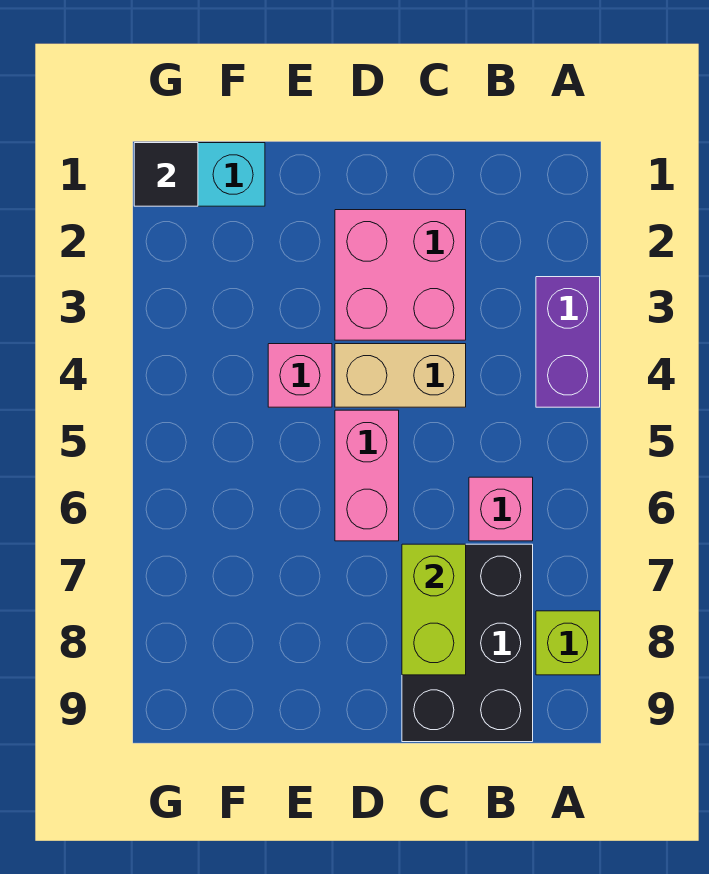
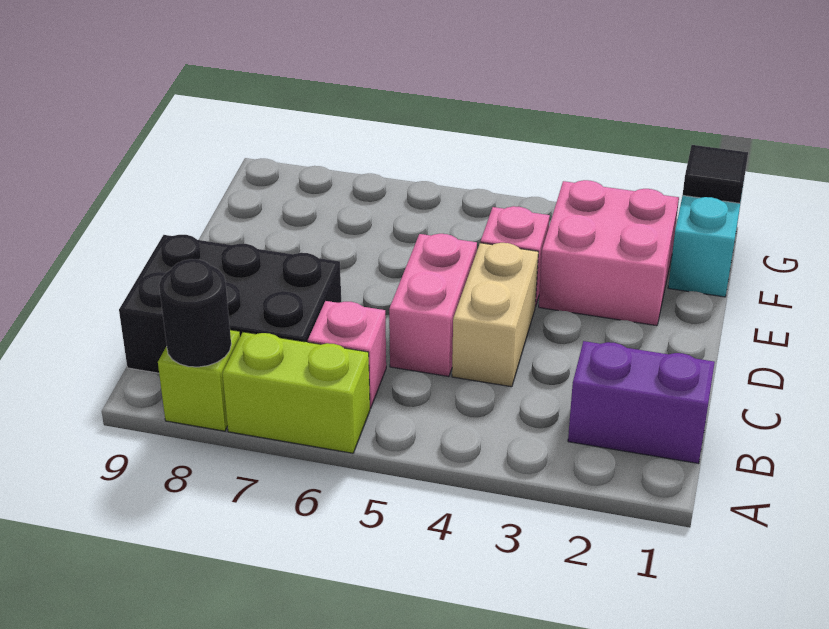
purple brick A3:A4 level 1 -> purple brick B1:B2 level 1
none -> black round brick A8 level 2
pink brick C2:D3 level 1 -> pink brick E2:F3 level 1
lime brick C7:C8 level 2 -> lime brick A6:A7 level 1
pink brick D5:D6 level 1 -> pink brick C5:D5 level 1

